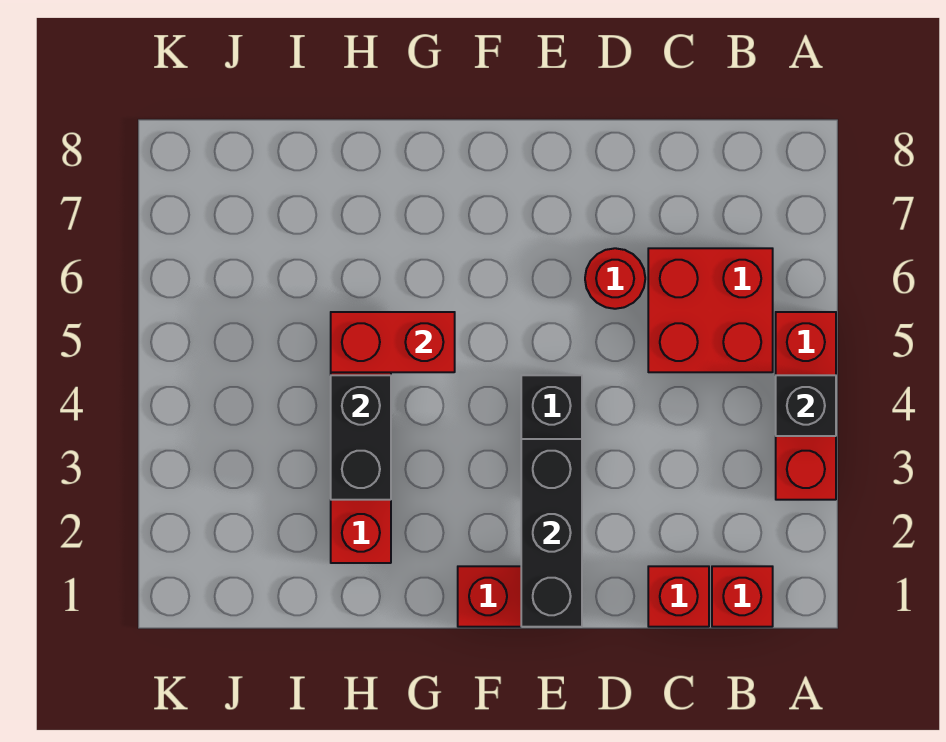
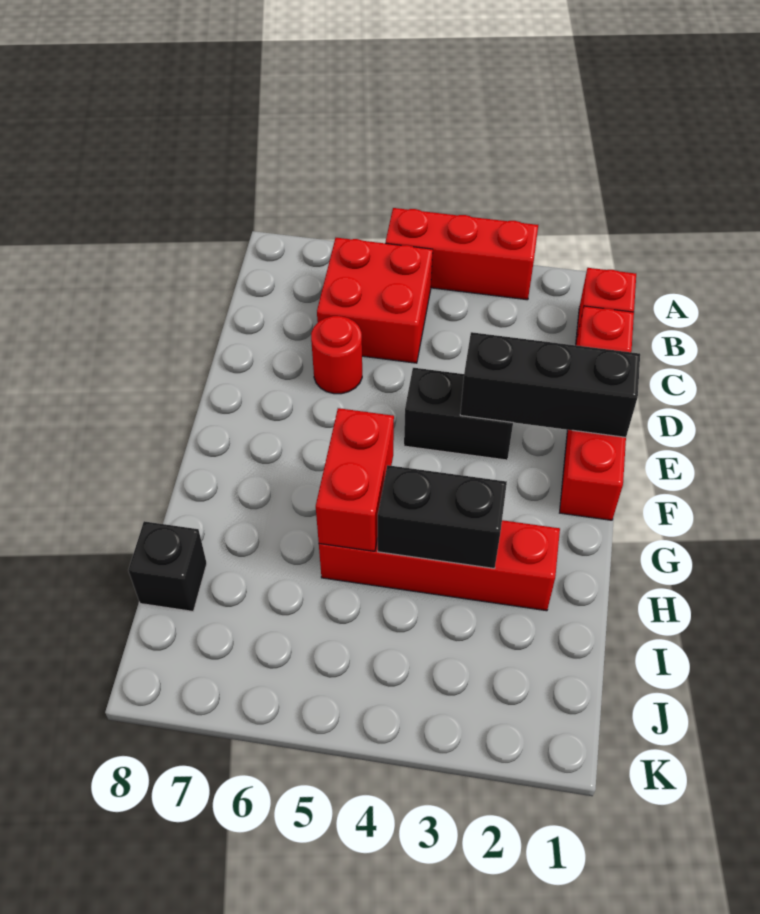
black brick A4 level 2 -> black brick I8 level 1

